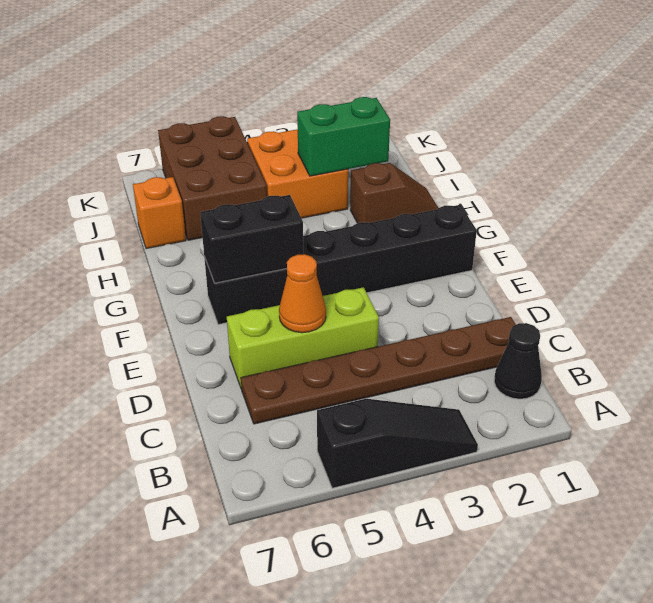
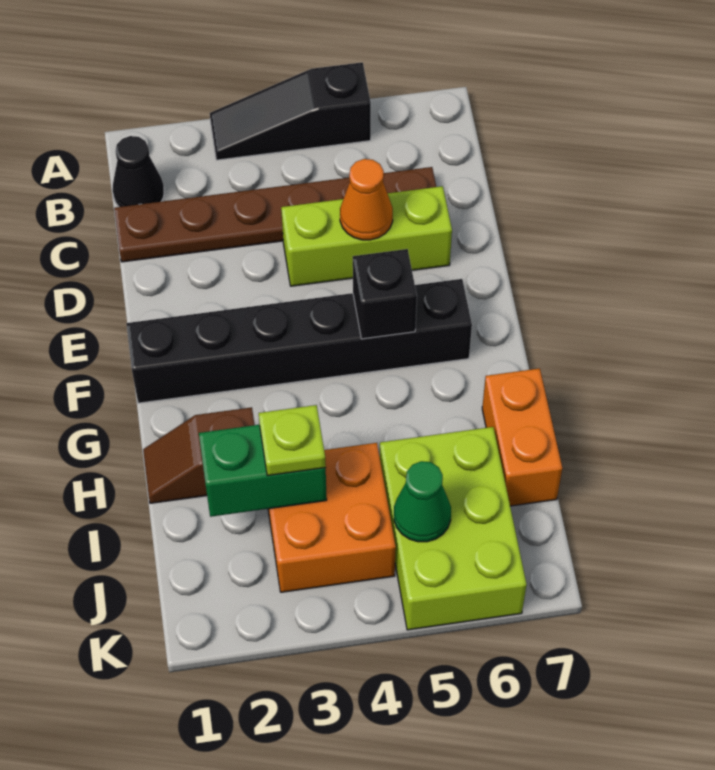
black brick F5:F6 level 2 -> black brick F5 level 2
none -> lime plate I3 level 3
brown brick I5:K6 level 1 -> lime brick I5:K6 level 1
orange brick I7 level 1 -> orange brick H7:I7 level 1
none -> green cone J5 level 2

